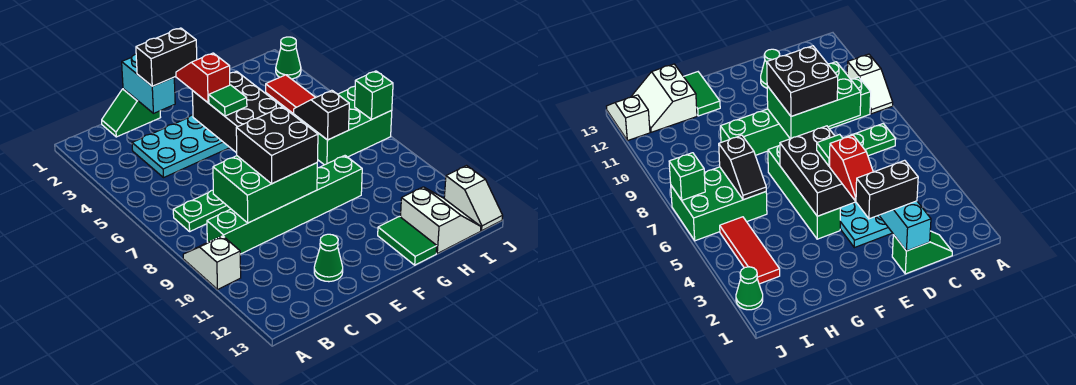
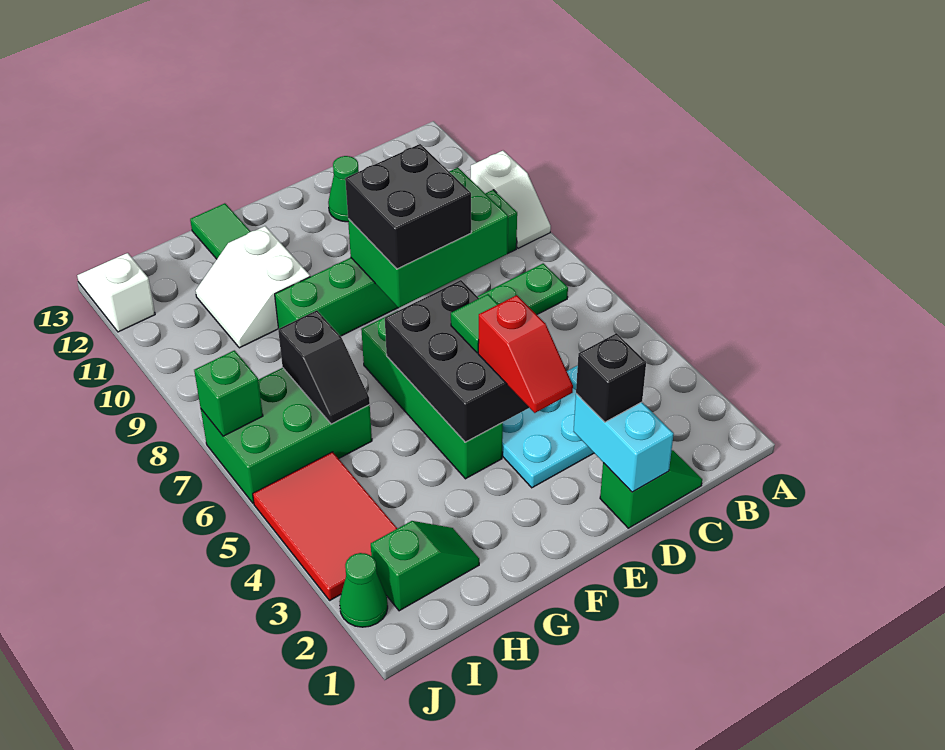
black brick D2:E2 level 3 -> black brick D2 level 3
none -> green slope H2:I2 level 1 top I
white slope H12:I13 level 1 top H -> white slope G10:H11 level 1 top G
red tile I3:I5 level 1 -> red tile I3:J5 level 1

